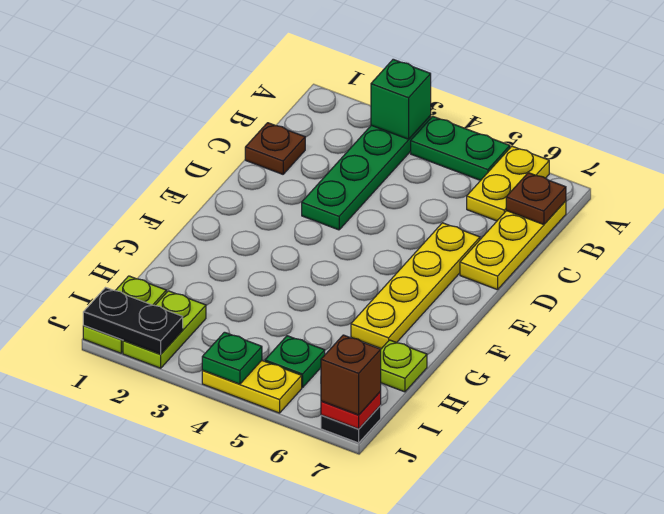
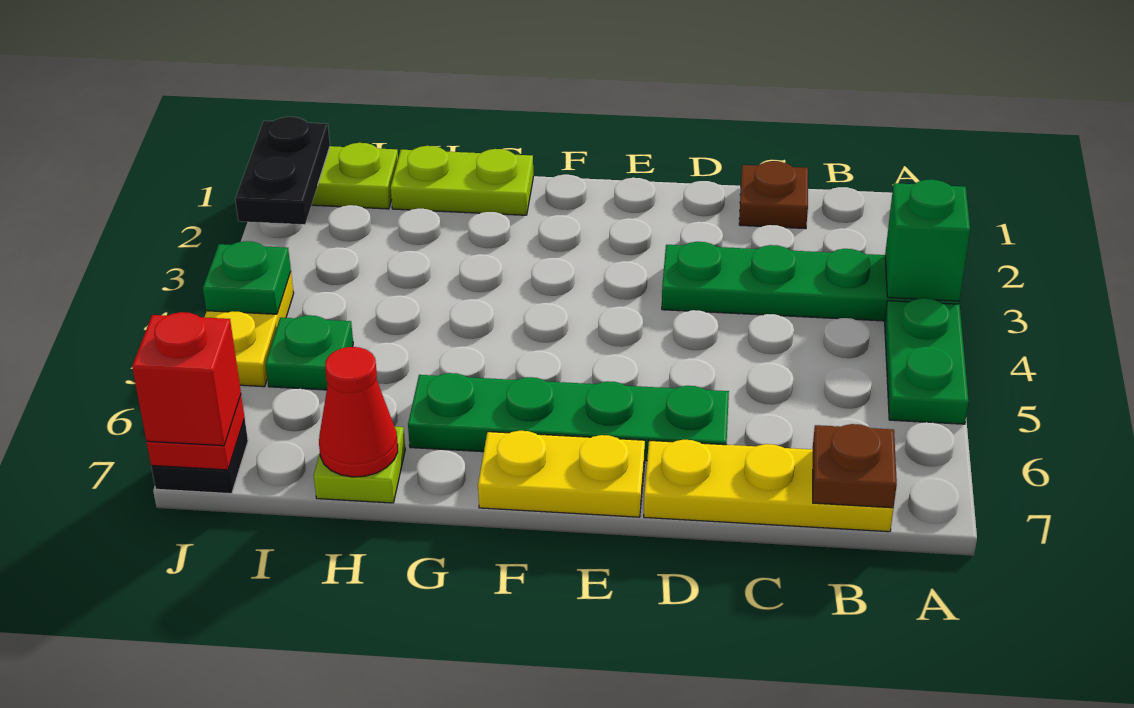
yellow plate A6:B6 level 1 -> yellow plate E7:F7 level 1
yellow plate D6:G6 level 1 -> green plate D6:G6 level 1
none -> red cone H7 level 2
lime plate I2:J2 level 1 -> lime plate G1:H1 level 1
brown brick J7 level 3 -> red brick J7 level 3

